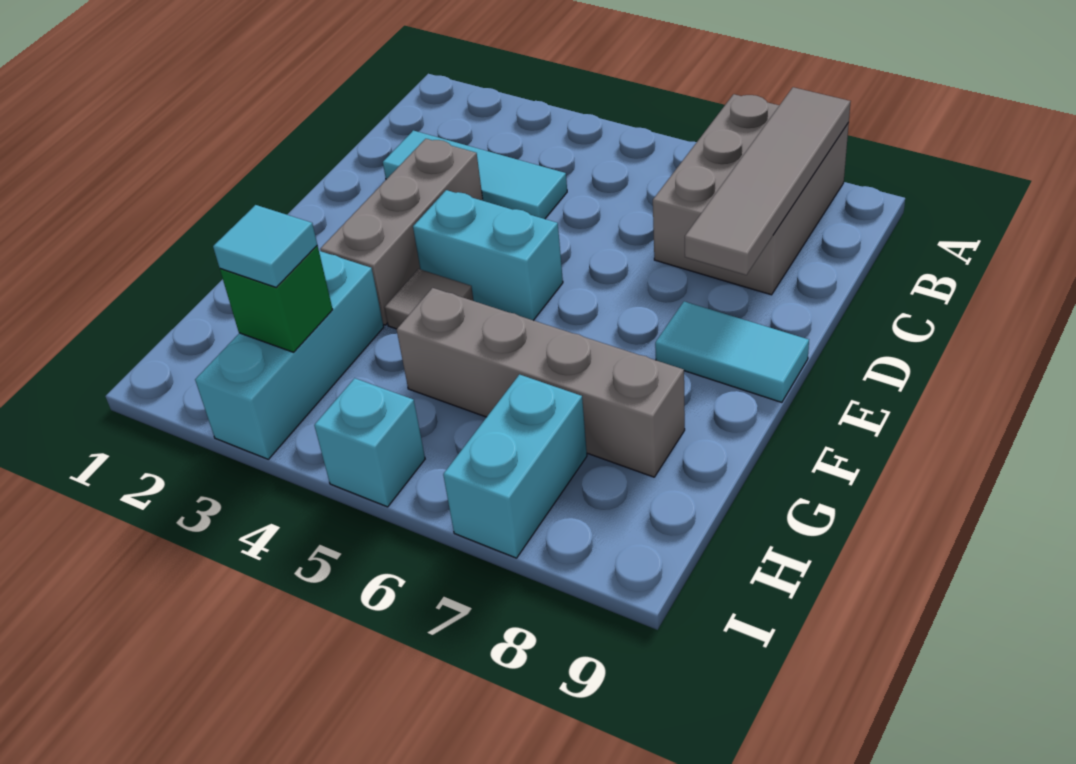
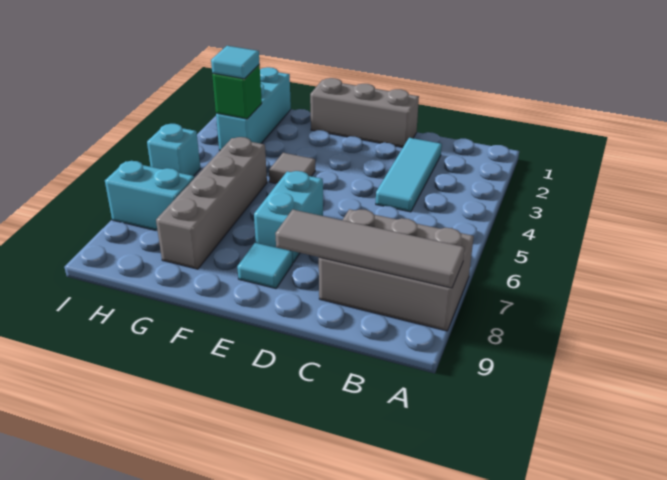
grey brick D3:F3 level 1 -> grey brick D1:F1 level 1
cyan brick E4:E5 level 1 -> cyan brick E6:E7 level 1
cyan tile E8:E9 level 1 -> cyan tile E8 level 1
cyan brick G3:I3 level 1 -> cyan brick H1:H3 level 1

